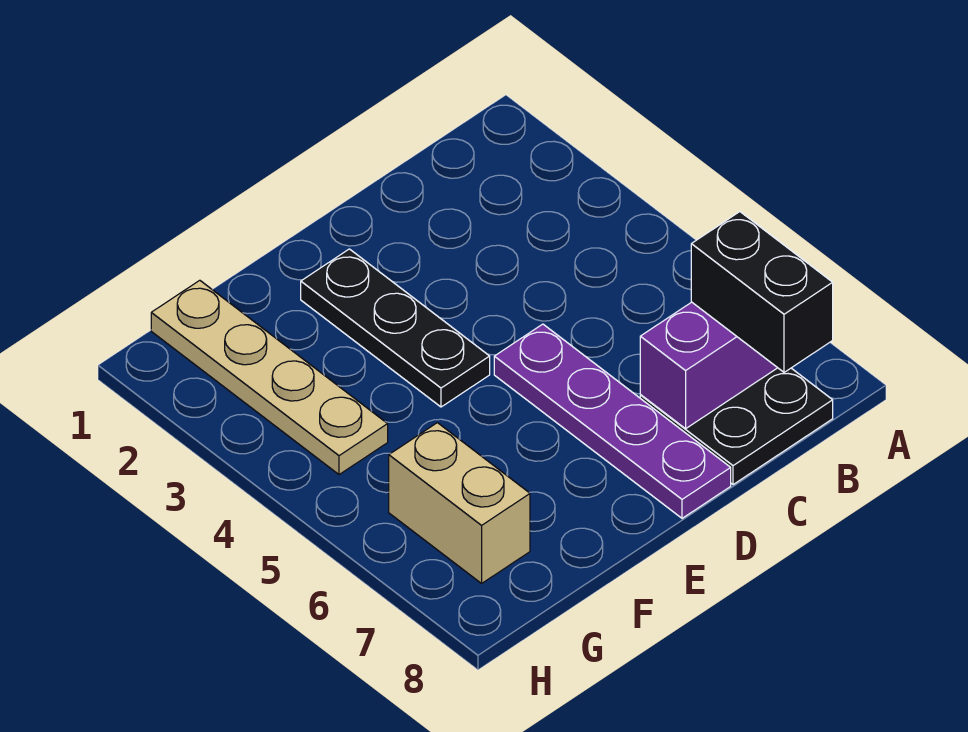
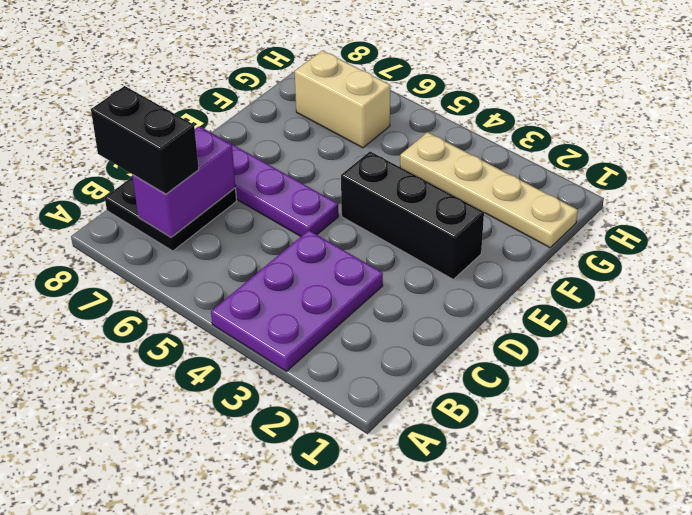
none -> purple plate A3:C4 level 1
black plate E2:E4 level 1 -> black brick E2:E4 level 1

